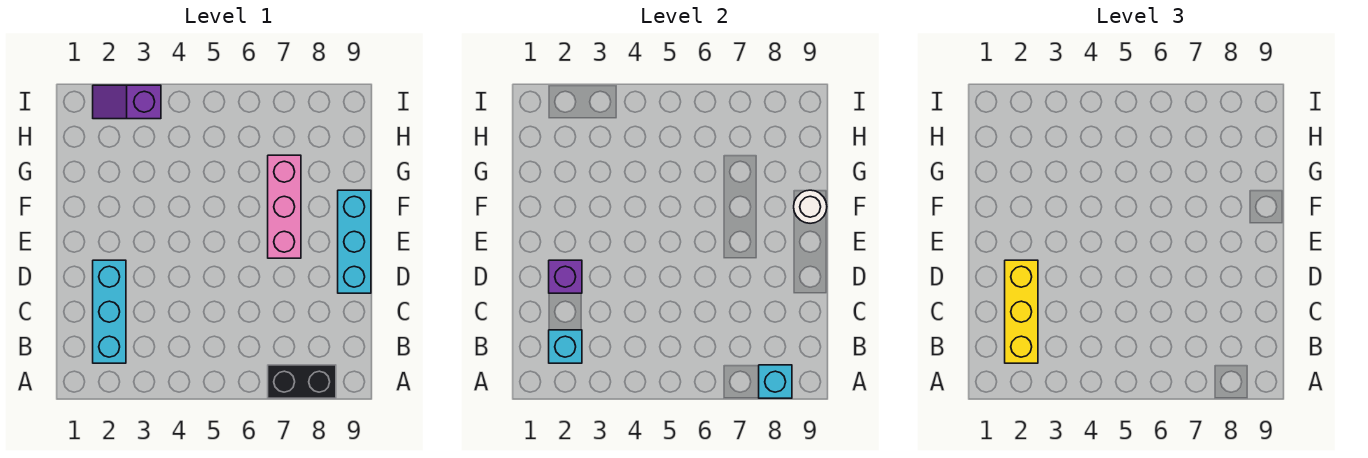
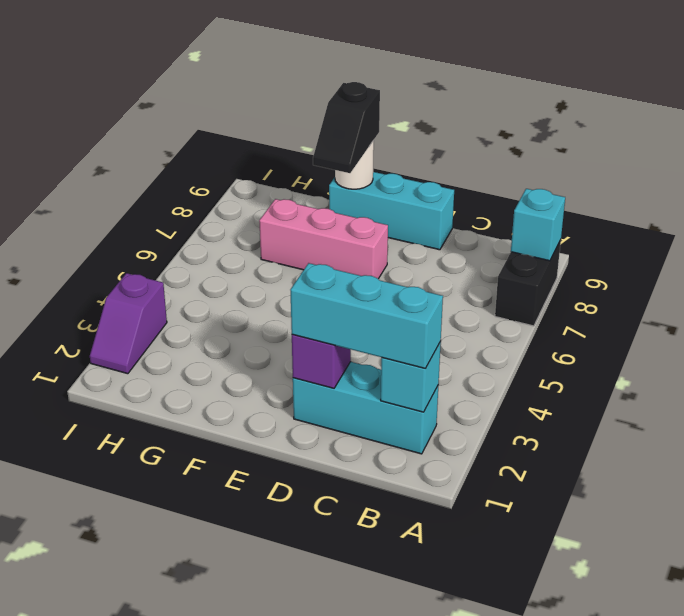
yellow brick B2:D2 level 3 -> cyan brick B2:D2 level 3
none -> black slope F8:F9 level 3 top 9

